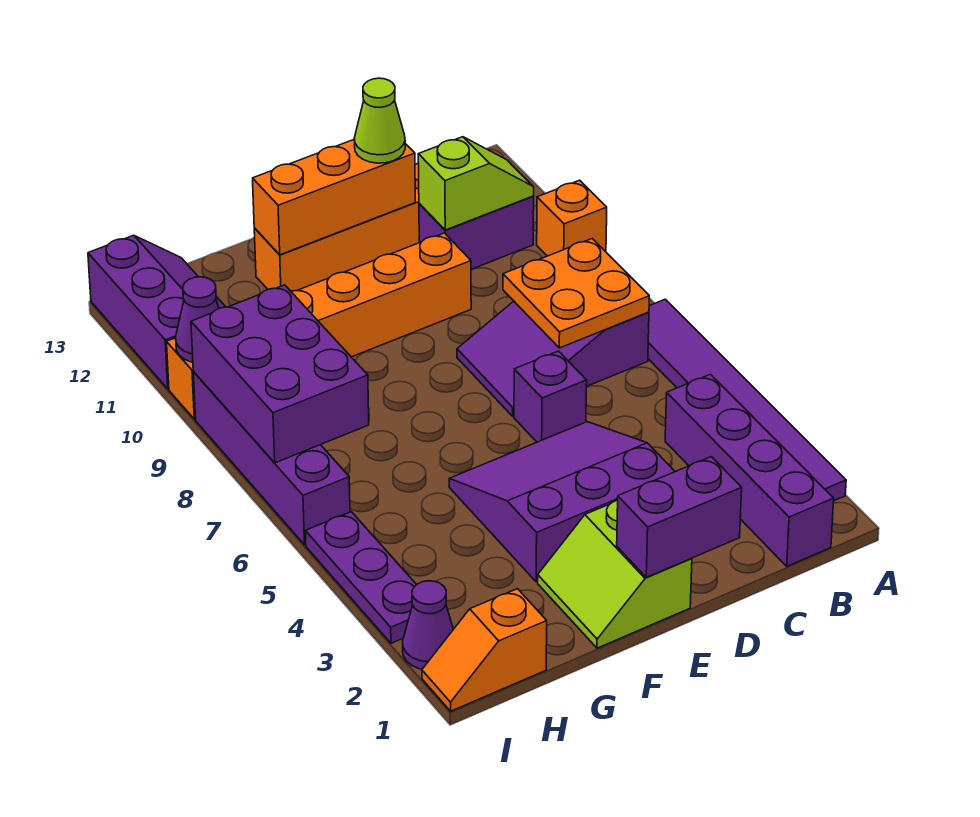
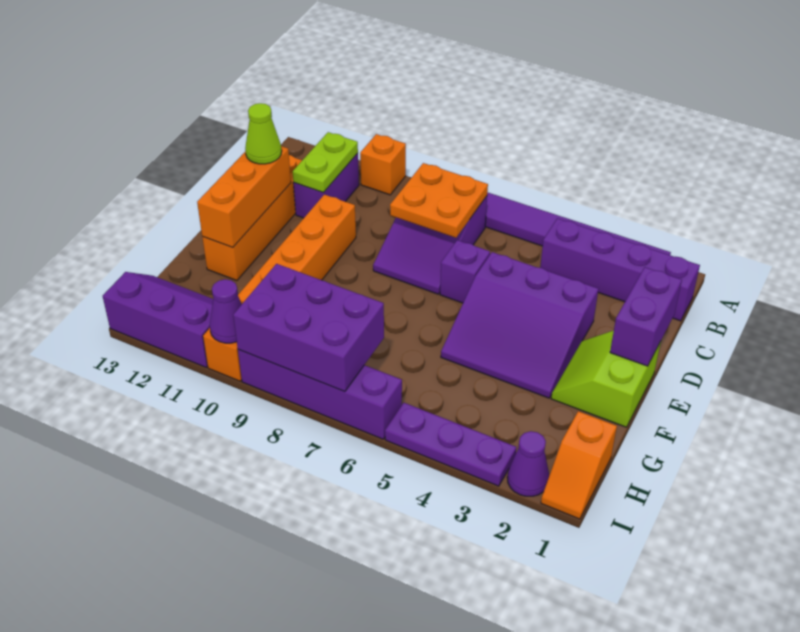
lime slope B11:C11 level 2 top C -> lime plate B11:C11 level 2
purple slope D3:F5 level 1 top 3 -> purple slope D3:F5 level 1 top D
lime slope E1:F2 level 1 top E -> lime slope E1:F2 level 1 top 1

